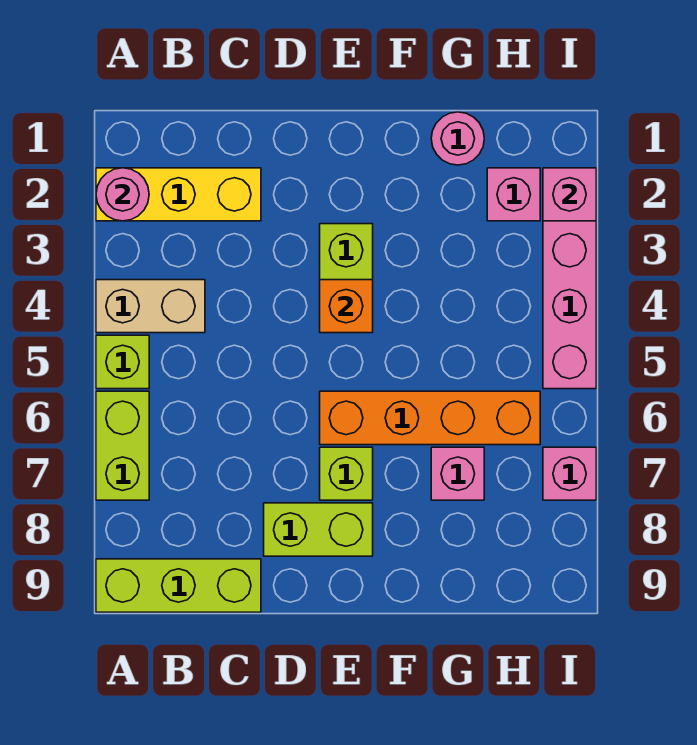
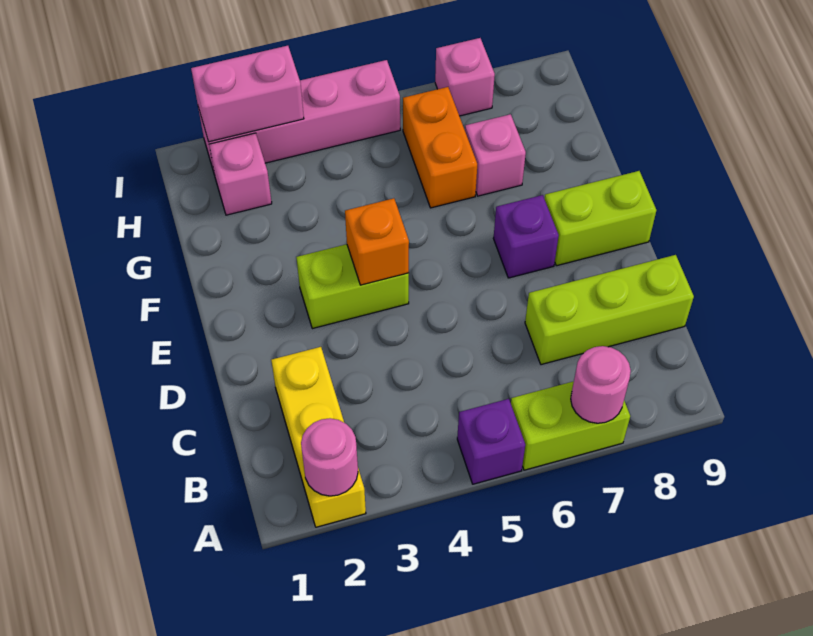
tan brick A4:B4 level 1 -> none
lime brick A5 level 1 -> purple brick A5 level 1
lime brick A9:C9 level 1 -> lime brick C7:C9 level 1
lime brick D8:E8 level 1 -> lime brick E8:E9 level 1
orange brick E6:H6 level 1 -> orange brick G6:H6 level 1
lime brick E7 level 1 -> purple brick E7 level 1
pink round brick G1 level 1 -> pink round brick A7 level 2
pink brick I2 level 2 -> pink brick I2:I3 level 2

